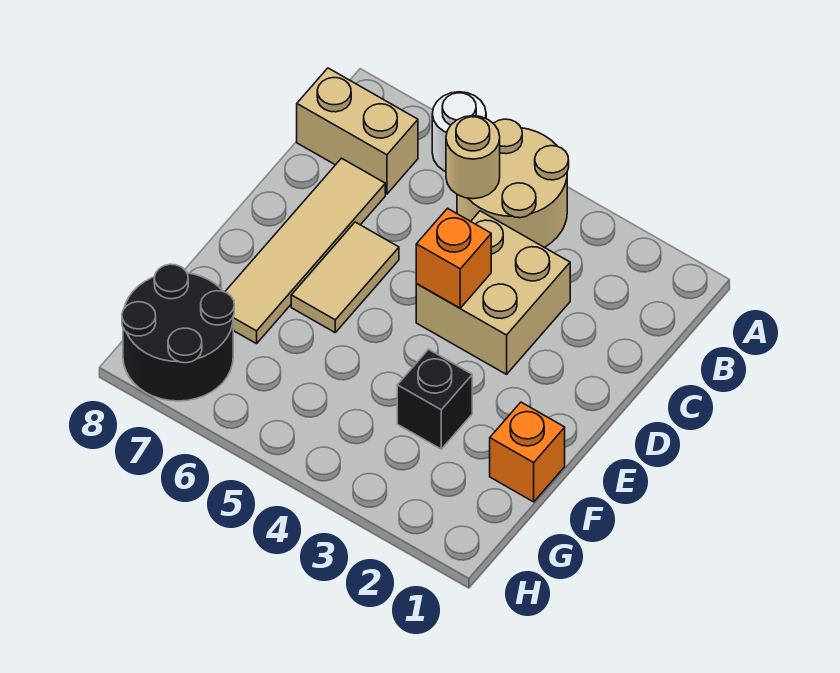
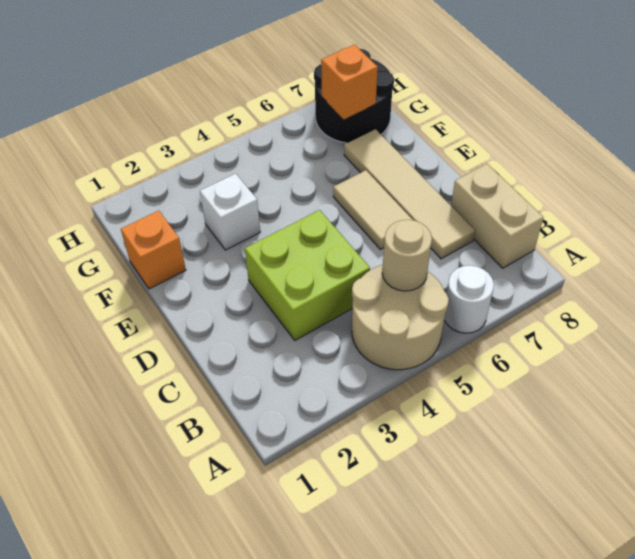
tan brick B7:B8 level 1 -> tan brick B8:C8 level 1
tan brick C3:D4 level 1 -> lime brick C3:D4 level 1
orange brick D4 level 2 -> orange brick G7 level 2
black brick F3 level 1 -> white brick F3 level 1

